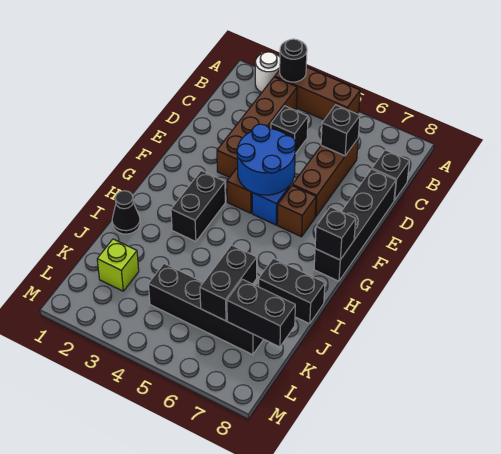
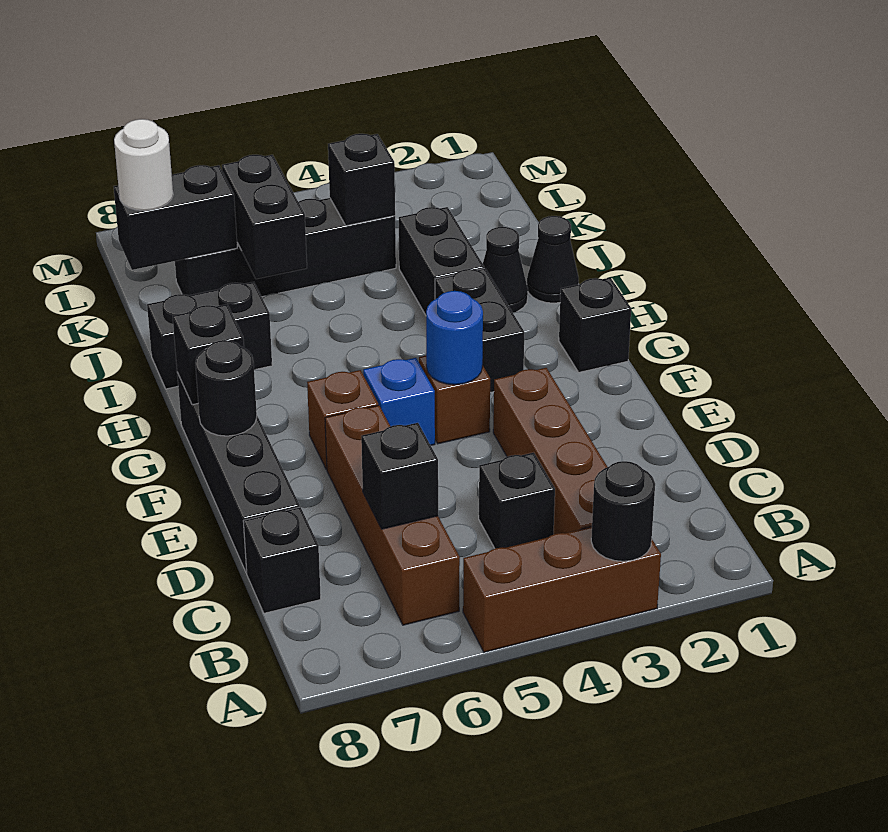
white round brick A2 level 1 -> white round brick K8 level 3
brown brick C6:E6 level 1 -> brown brick B6:E6 level 1
blue round brick E4:F5 level 2 -> blue round brick F4 level 2
none -> black round brick F8 level 2
none -> black brick G1 level 1
none -> black cone I2 level 1
none -> black brick I3:J3 level 1
lime brick K2 level 1 -> none
none -> black brick K4 level 2

